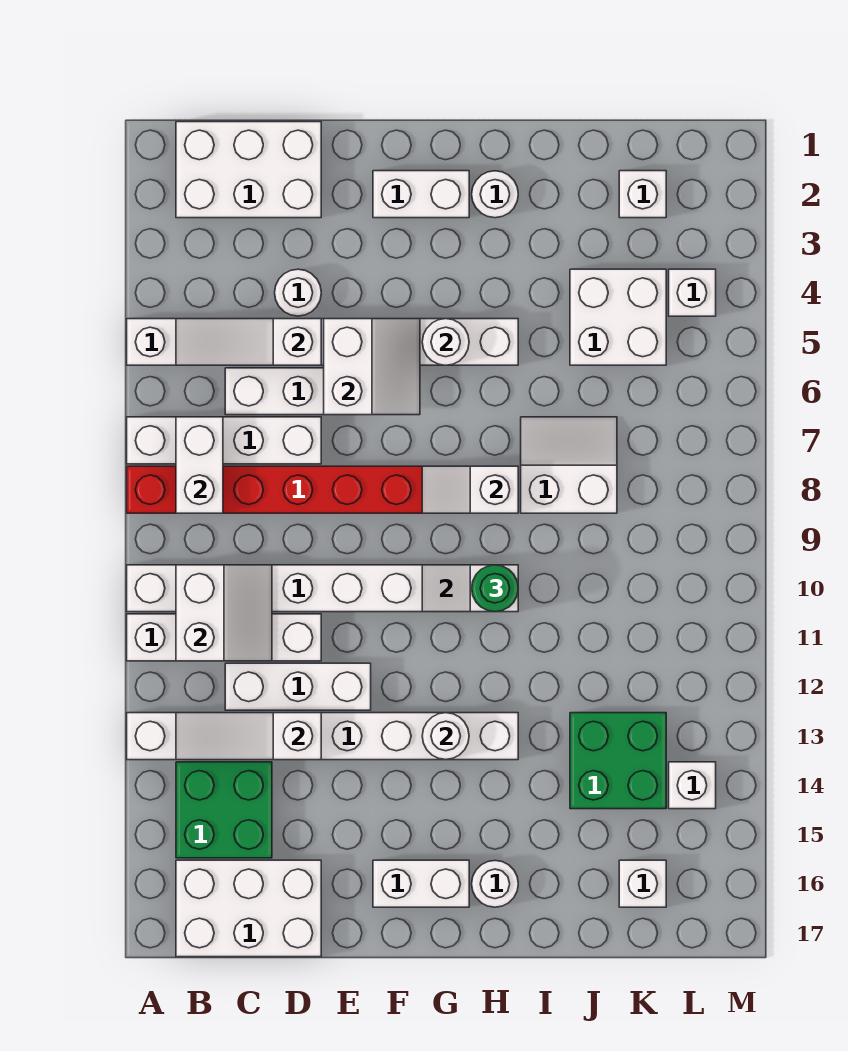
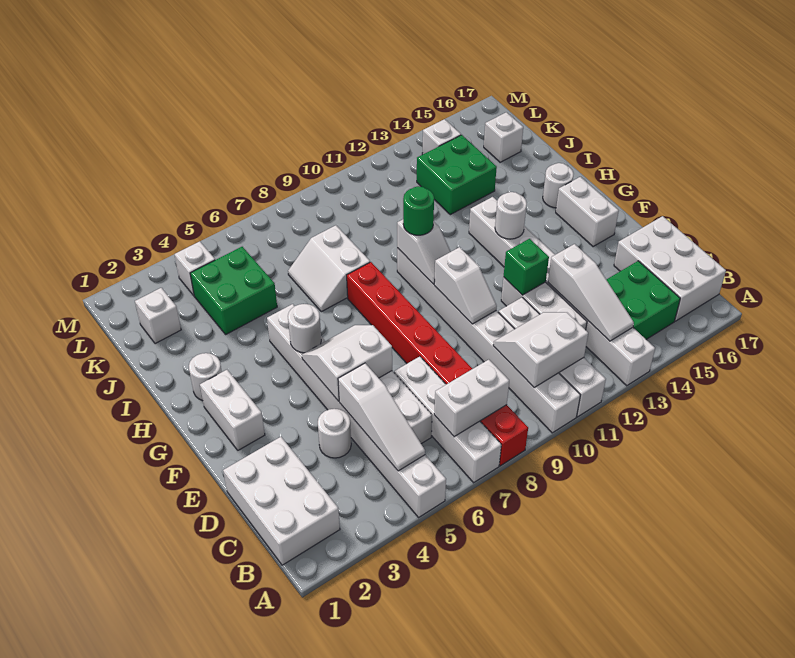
none -> green brick E12 level 2
white slope G8:H8 level 2 top H -> white slope E10:F10 level 2 top F
white brick J4:K5 level 1 -> green brick J4:K5 level 1

